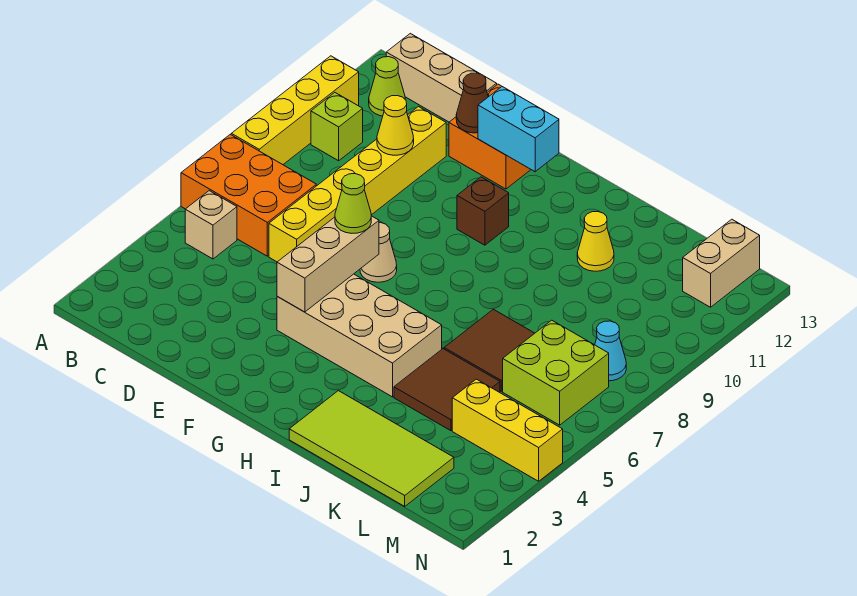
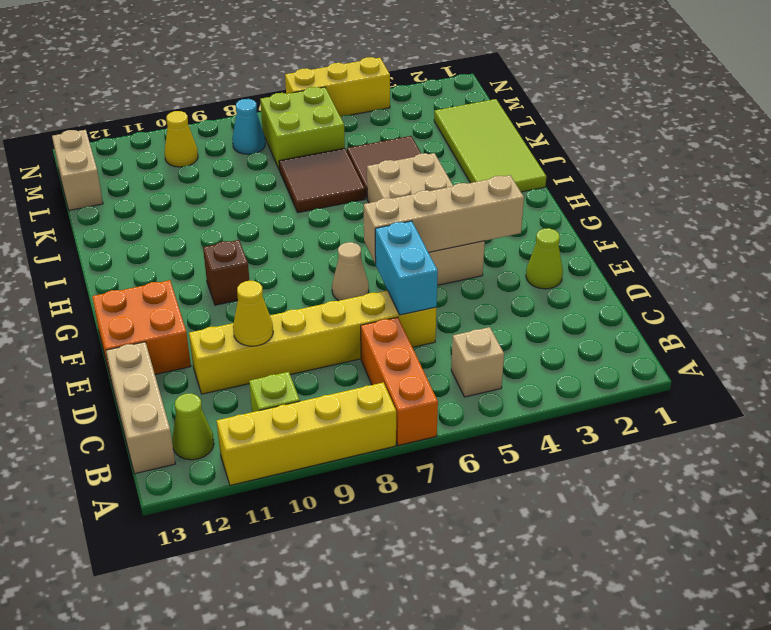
orange brick A6:C7 level 1 -> orange brick A7:C7 level 1
brown cone E12 level 2 -> none
tan brick F4:F6 level 2 -> tan brick F3:F6 level 2
lime cone F6 level 3 -> lime cone E2 level 1
cyan brick F12:G12 level 2 -> cyan brick D6:E6 level 2
yellow cone J11 level 1 -> yellow cone M10 level 1
yellow brick L4:N4 level 1 -> yellow brick N4:N6 level 1
tan brick M12:M13 level 1 -> tan brick L13:M13 level 1

